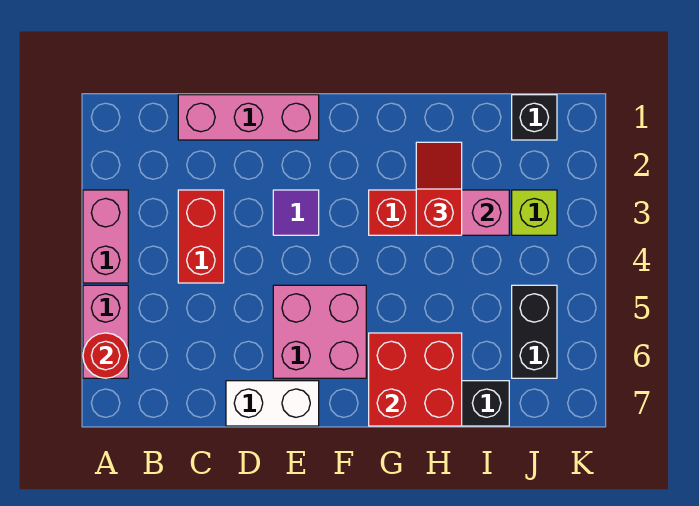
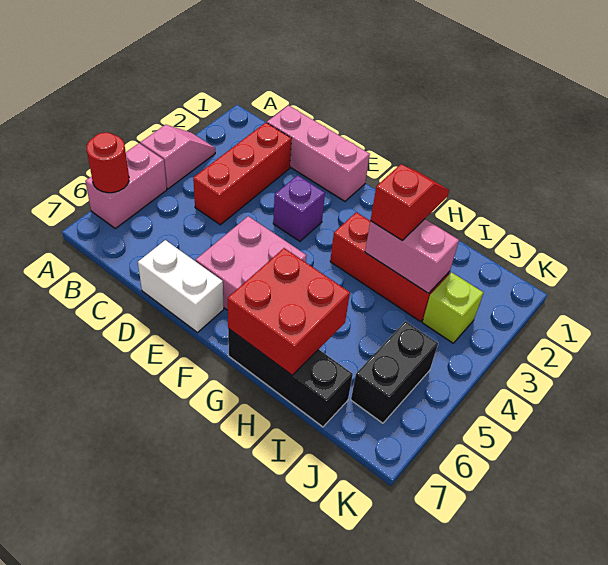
pink brick A3:A4 level 1 -> pink slope A3:A4 level 1 top 4
red brick C3:C4 level 1 -> red brick C2:C4 level 1
purple tile E3 level 1 -> purple brick E3 level 1
black brick J1 level 1 -> none

